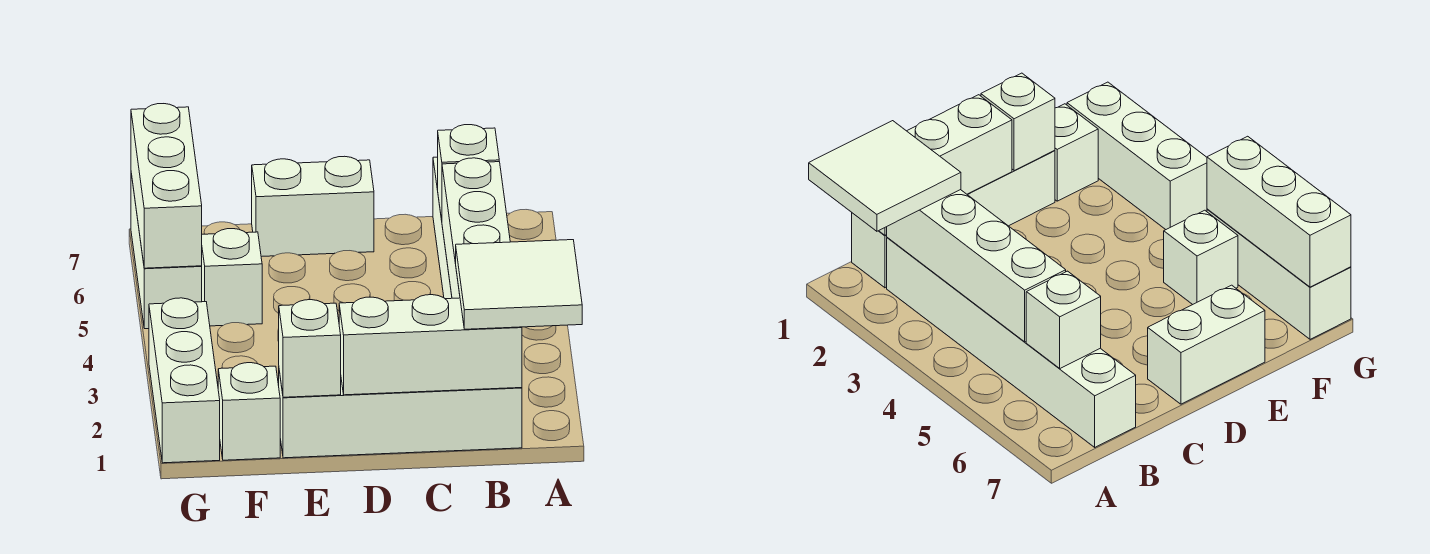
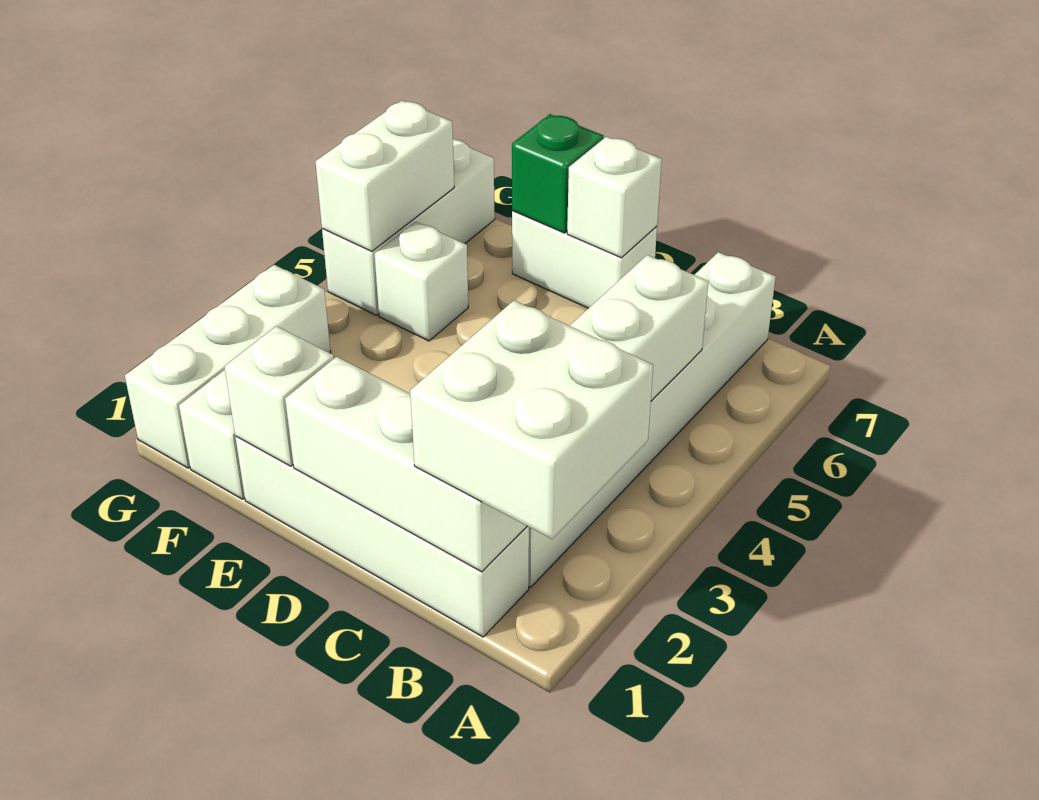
white tile A1:B2 level 3 -> white brick A1:B2 level 3
white brick B6 level 2 -> white brick D7 level 2
none -> green brick E7 level 2
white brick G5:G7 level 2 -> white brick G5:G6 level 2

